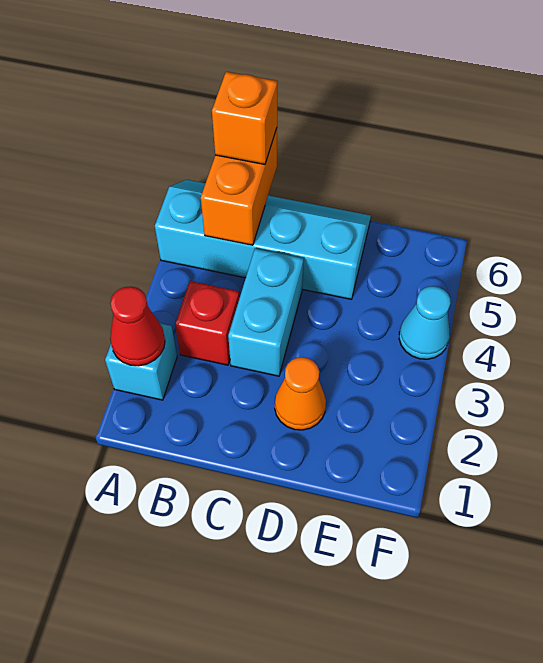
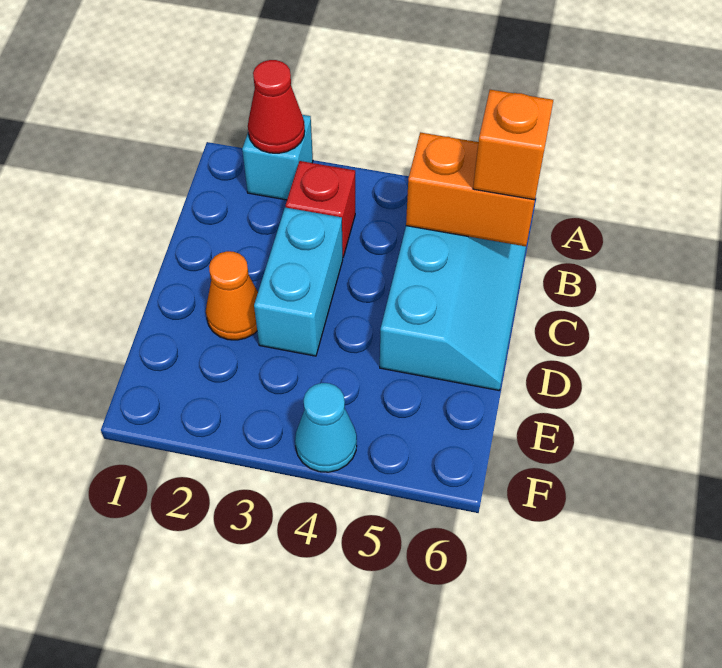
cyan brick C3:C4 level 1 -> cyan brick C3:D3 level 1

